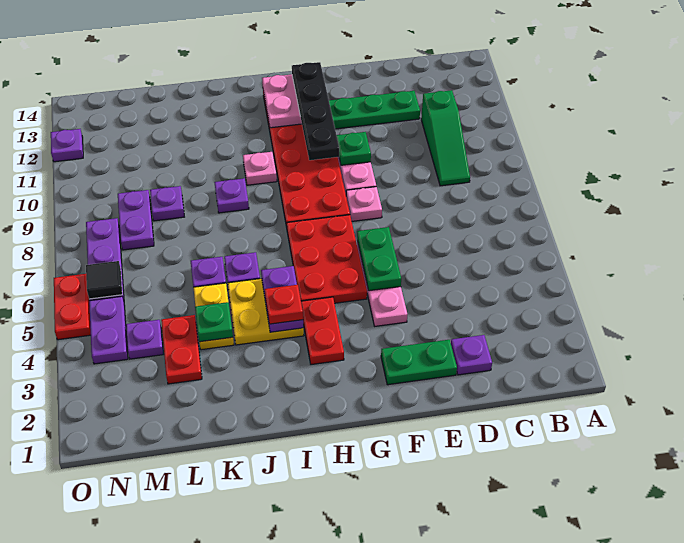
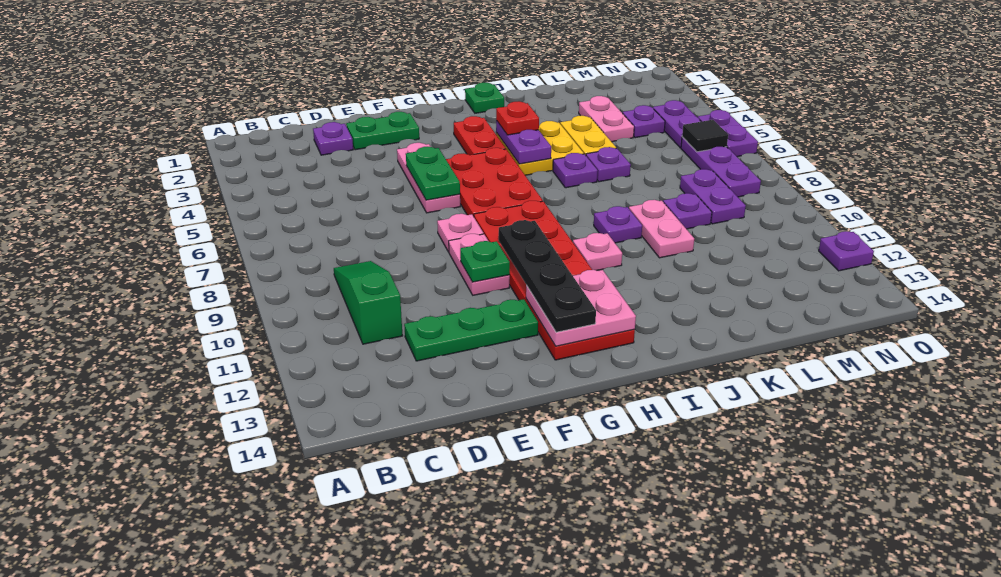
green plate K4 level 2 -> green plate I1 level 1
none -> pink plate K9:K10 level 1
red plate L3:L4 level 1 -> pink plate L3:L4 level 1
red plate O5:O6 level 1 -> purple plate O5:O6 level 1

